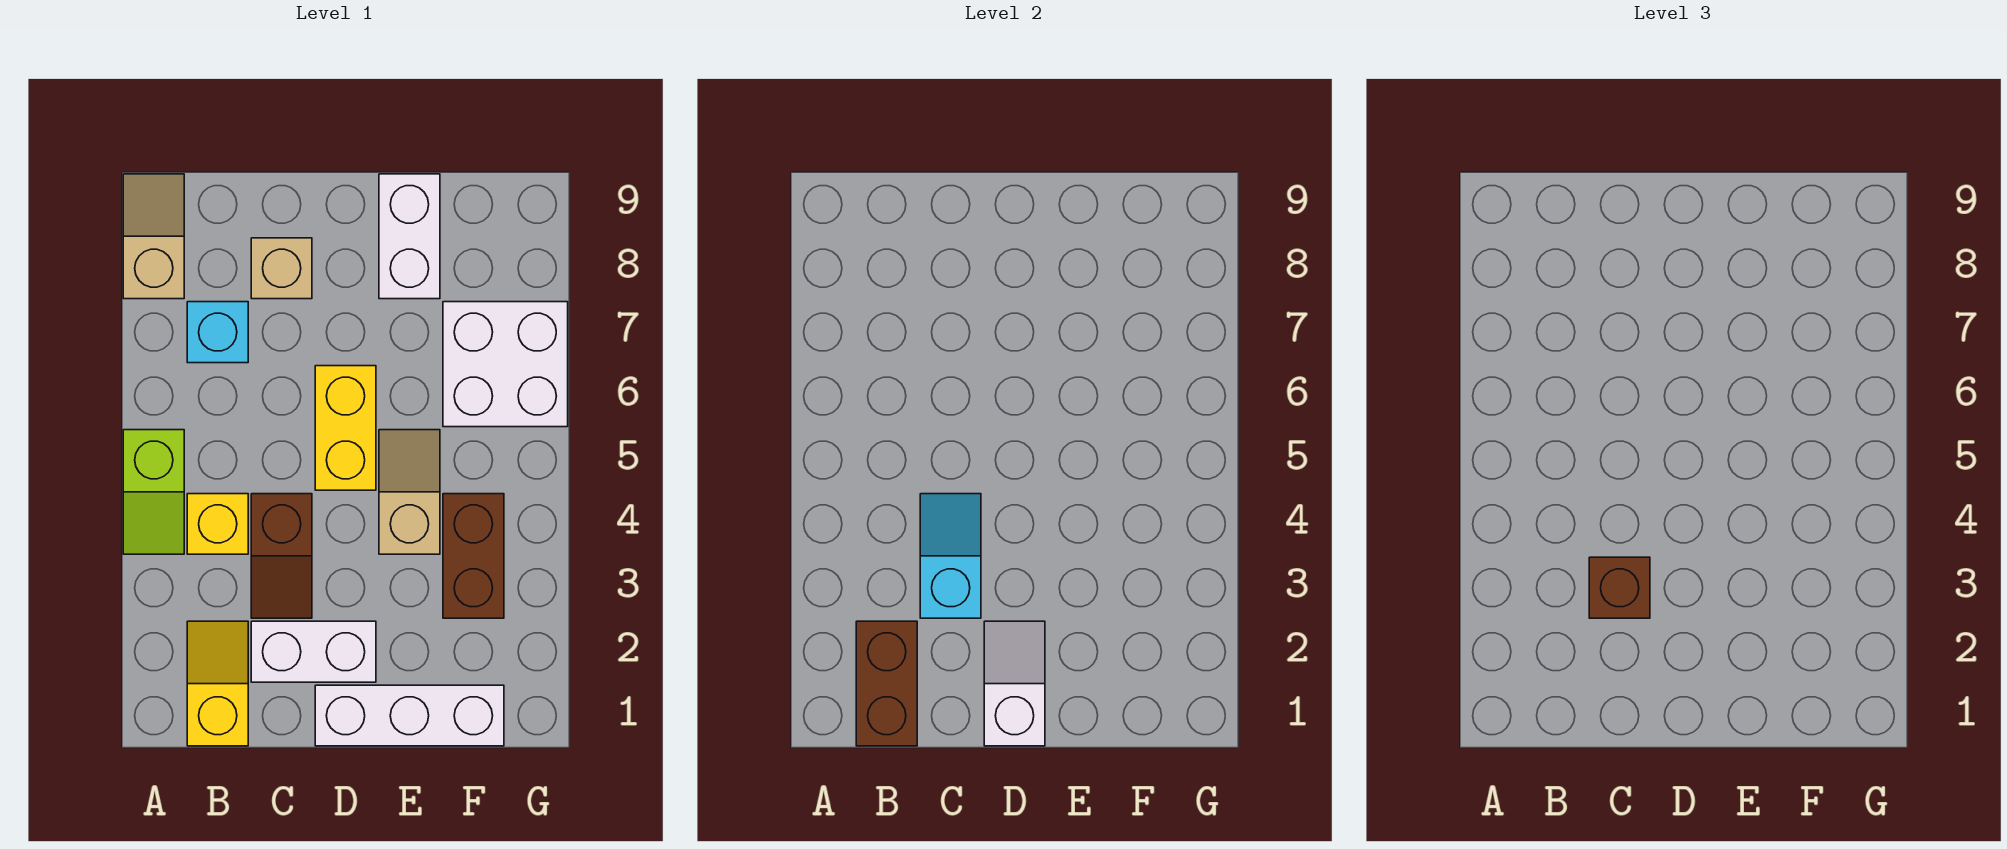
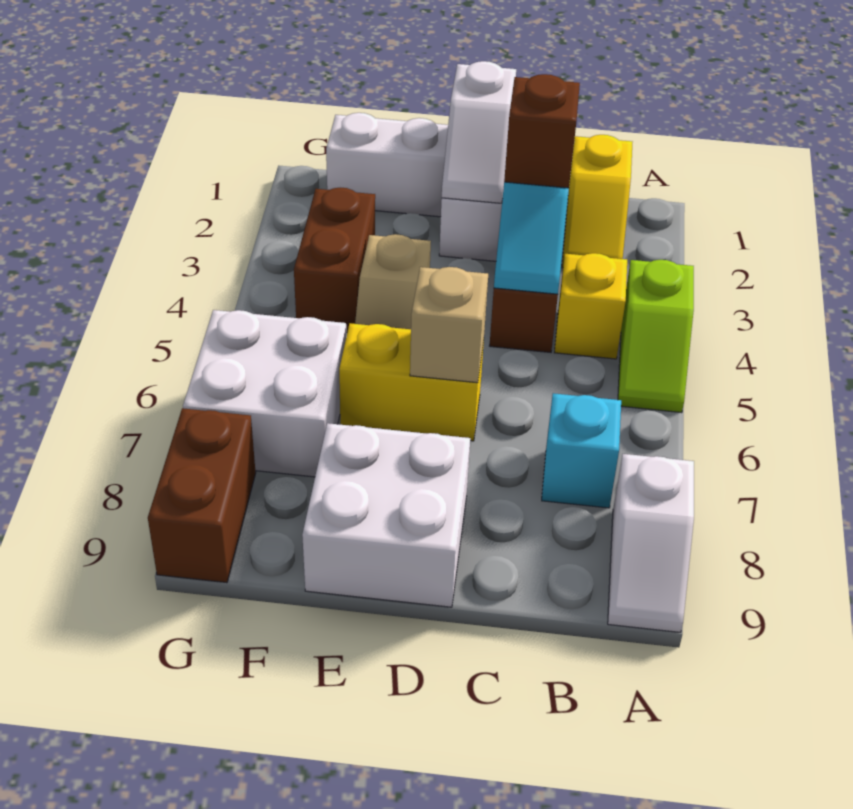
lime slope A4:A5 level 1 top 5 -> lime slope A4:A5 level 1 top 4
tan slope A8:A9 level 1 top 8 -> white slope A8:A9 level 1 top 8
brown brick B1:B2 level 2 -> brown brick G8:G9 level 1
tan brick C8 level 1 -> tan brick D6 level 2
yellow brick D5:D6 level 1 -> yellow brick D6:E6 level 1
white brick E8:E9 level 1 -> white brick D8:E9 level 1

